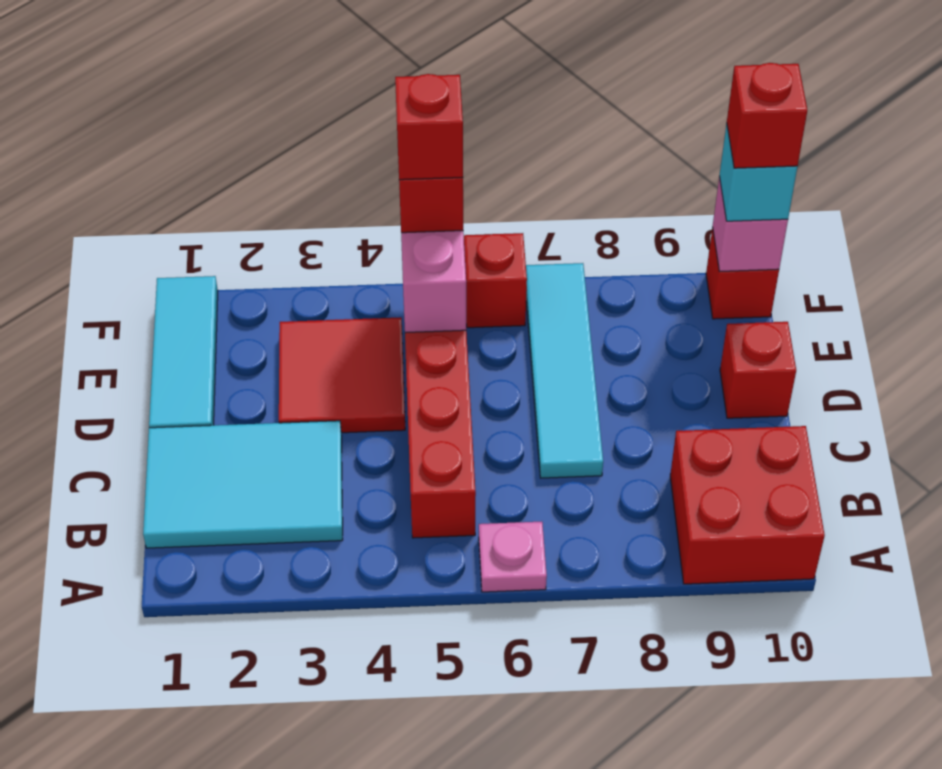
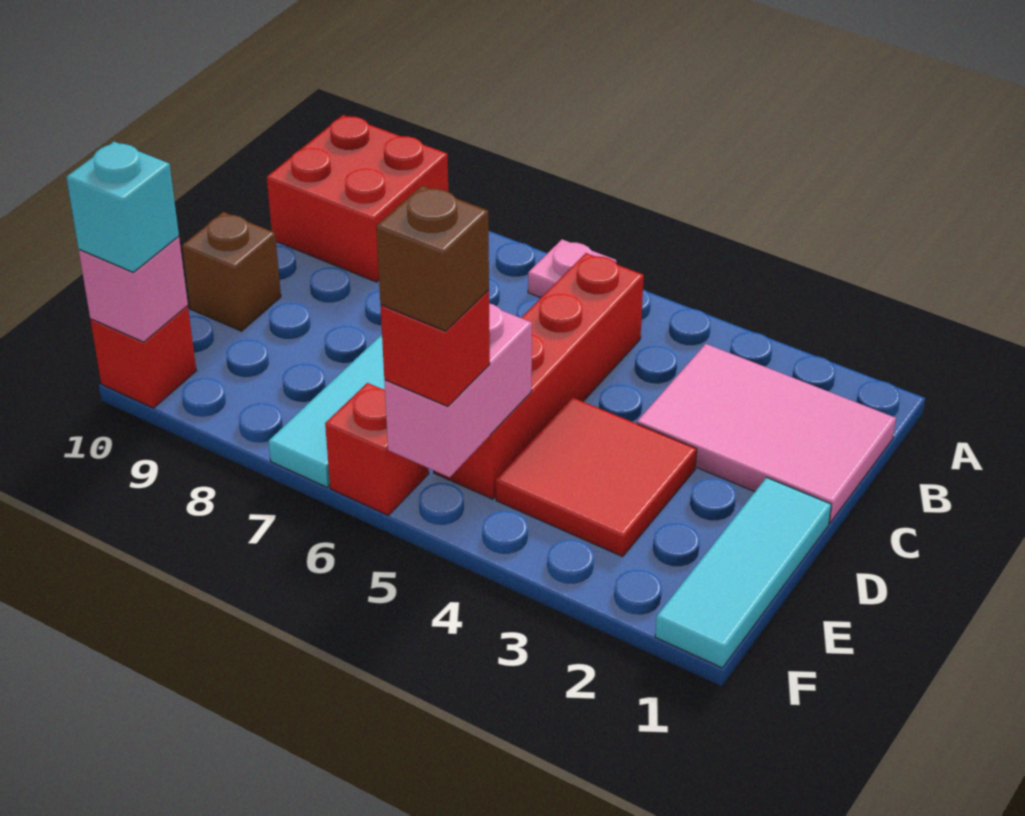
cyan tile B1:C3 level 1 -> pink tile B1:C3 level 1
red brick D10 level 1 -> brown brick D10 level 1
red brick F5 level 4 -> brown brick F5 level 4
red brick F10 level 4 -> none

